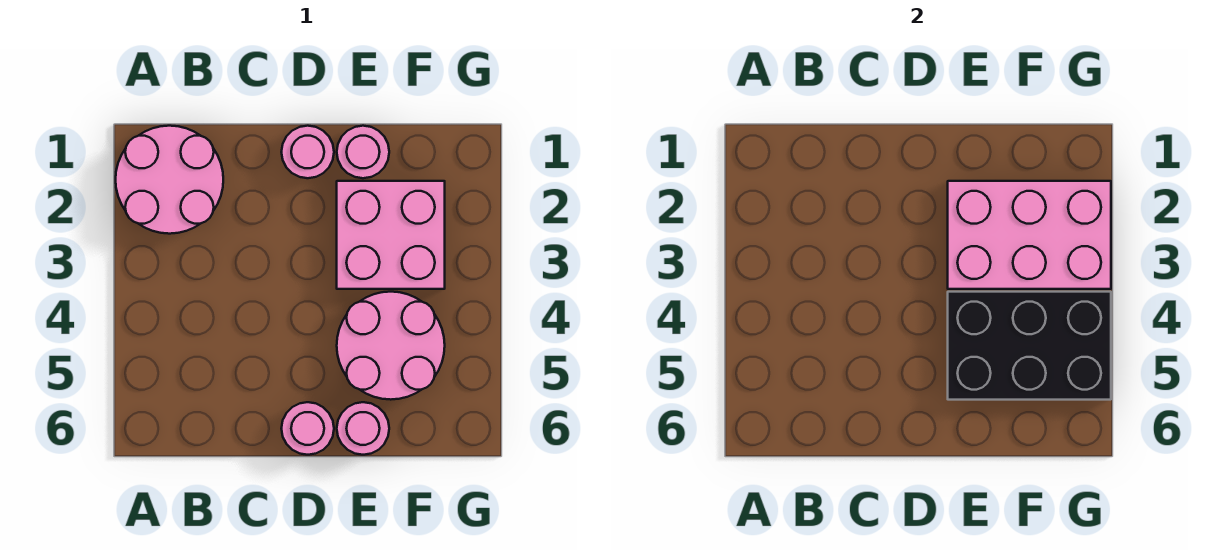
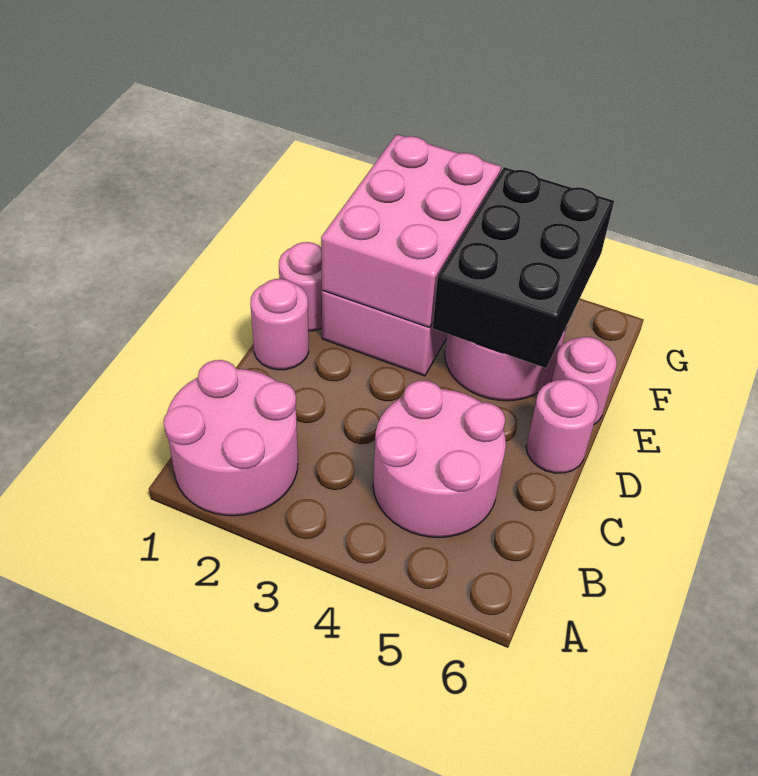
none -> pink round brick B4:C5 level 1

